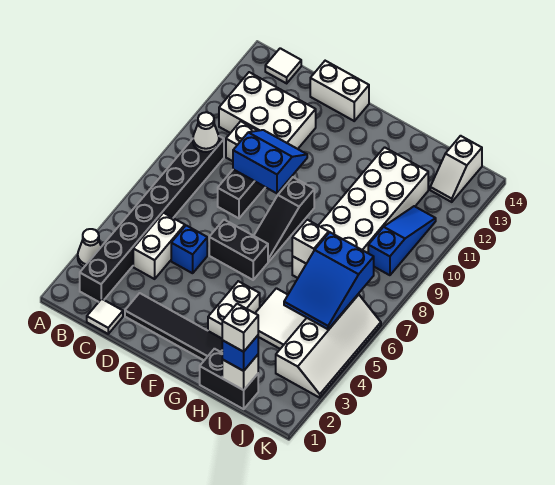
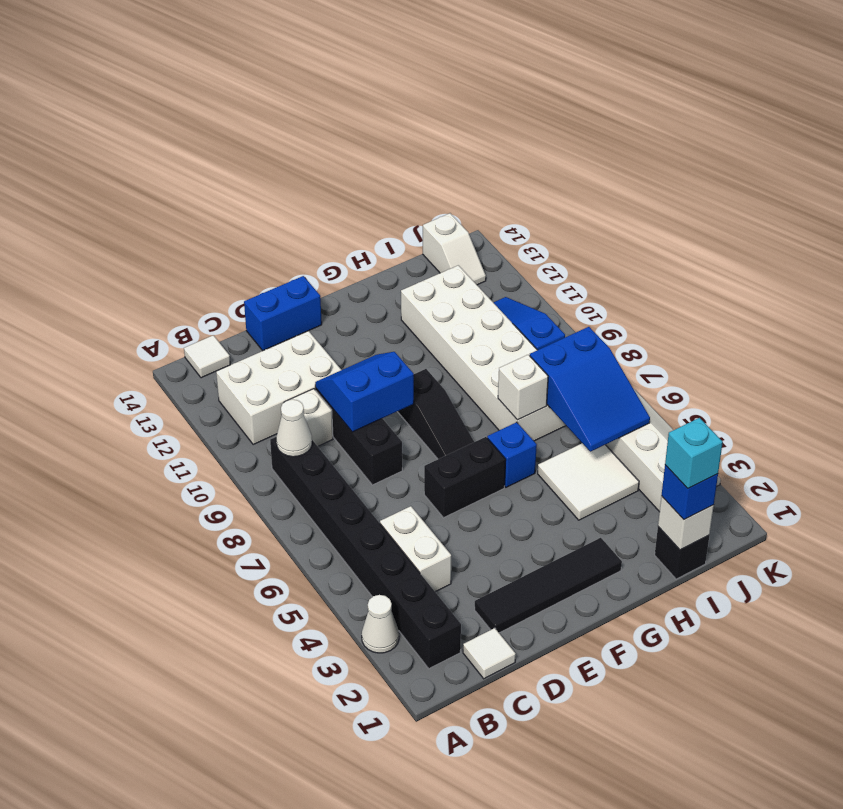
blue brick D5 level 1 -> blue brick G6 level 1
white brick D14:E14 level 1 -> blue brick D14:E14 level 1
white brick G3:G4 level 1 -> none
black brick H1:I1 level 1 -> black brick I1 level 1
white brick I1 level 4 -> cyan brick I1 level 4

